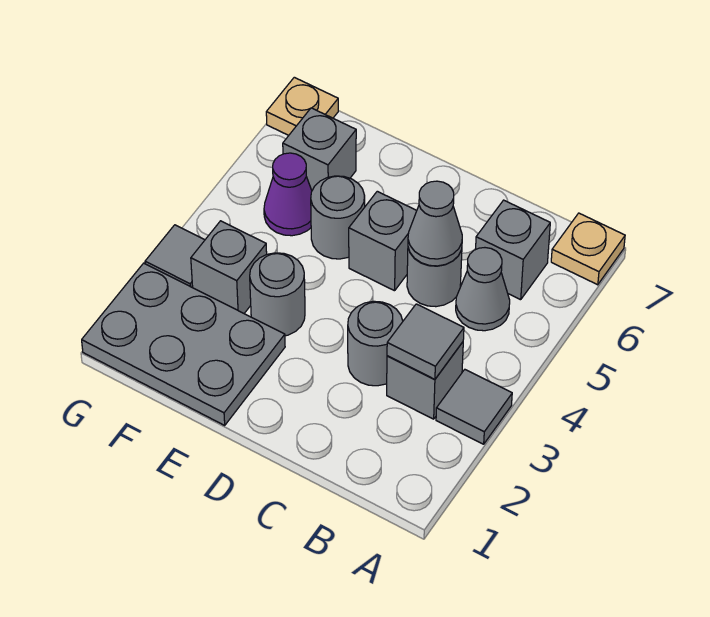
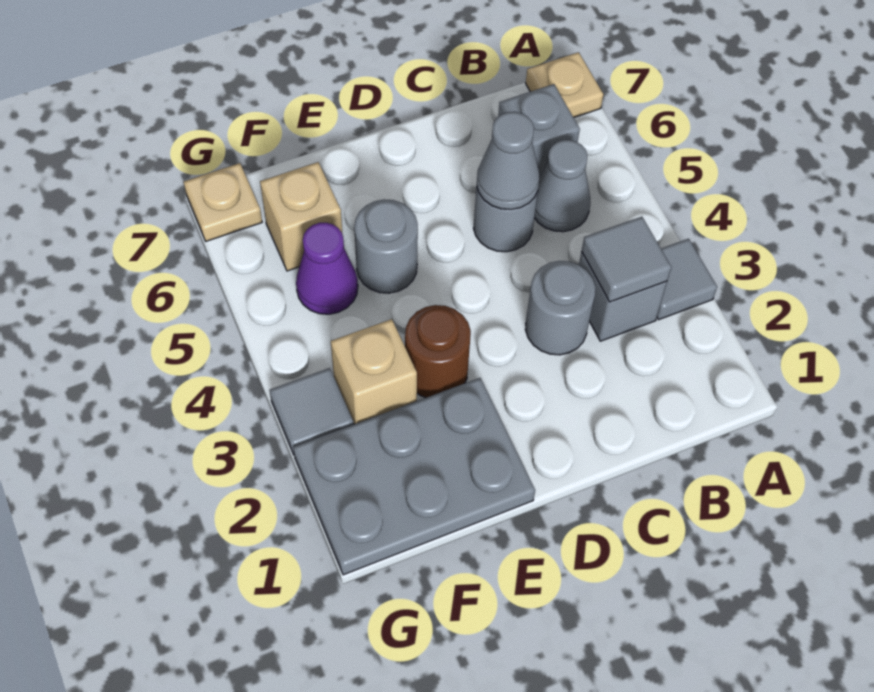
grey brick D5 level 1 -> none
grey round brick E3 level 1 -> brown round brick E3 level 1
grey brick F3 level 1 -> tan brick F3 level 1
grey brick F6 level 1 -> tan brick F6 level 1

